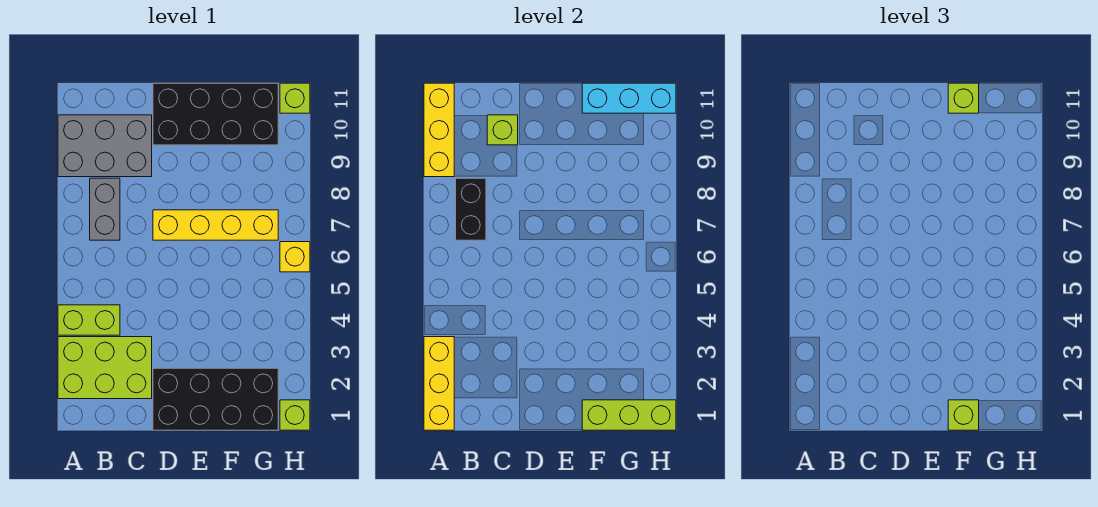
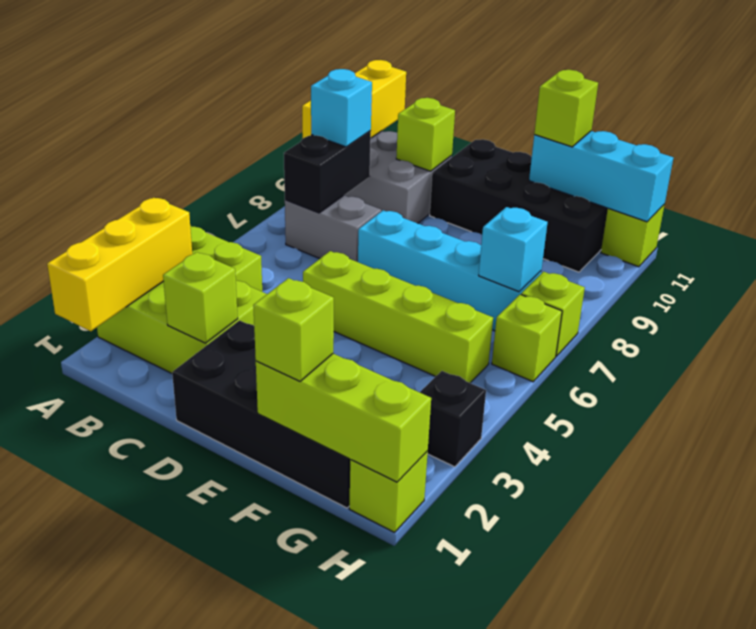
grey brick B7:B8 level 1 -> grey brick B7:C7 level 1
none -> cyan brick B8 level 3
none -> lime brick C2 level 2
none -> lime brick D5:G5 level 1
yellow brick D7:G7 level 1 -> cyan brick D7:G7 level 1
none -> cyan brick G7 level 2
none -> black brick H3 level 1
yellow brick H6 level 1 -> lime brick H6 level 1
none -> lime brick H7 level 1

